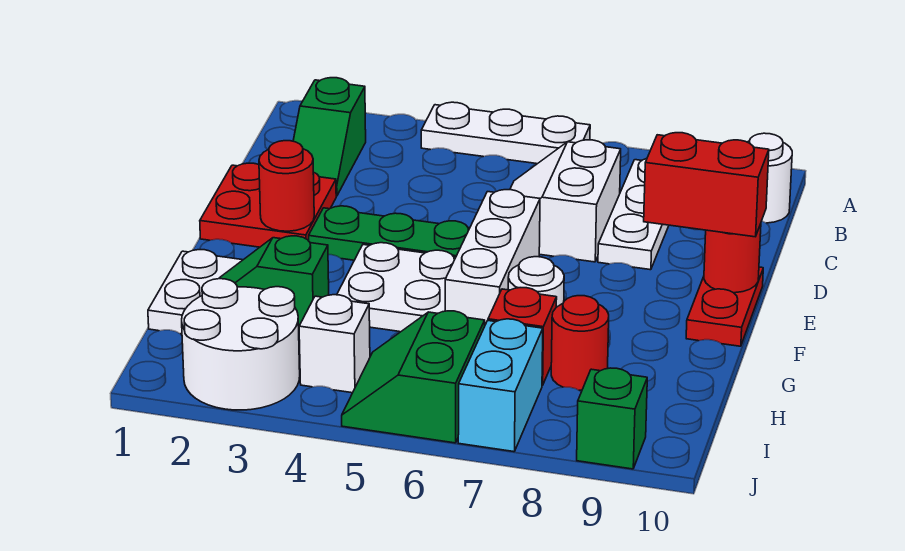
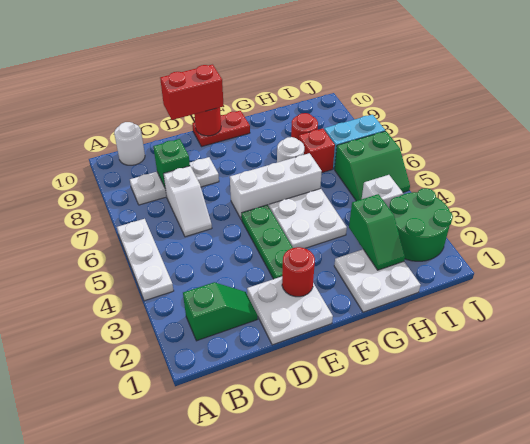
white slope C6:D7 level 1 top 7 -> white slope C6:C7 level 1 top 7
red plate D1:E2 level 1 -> white plate D1:E2 level 1
red brick E9:E10 level 3 -> red brick D10:E10 level 3
white round brick I2:J3 level 1 -> green round brick I2:J3 level 1
green brick J9 level 1 -> green brick C8 level 2

